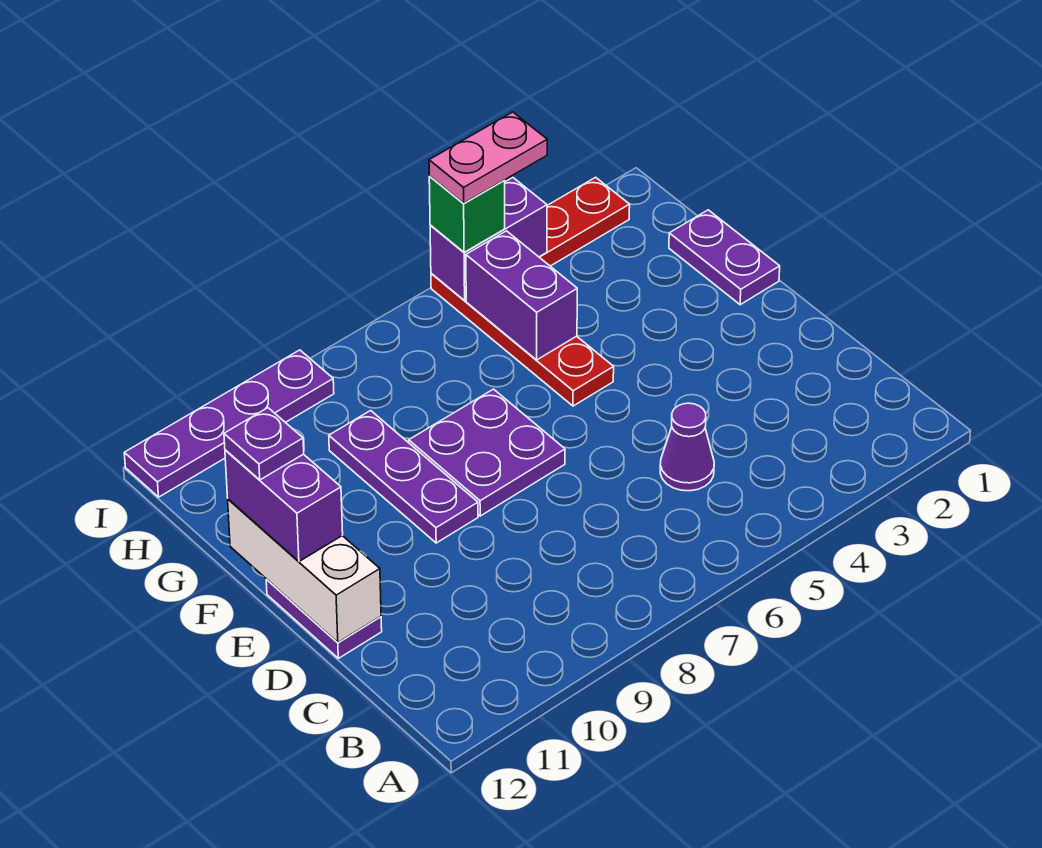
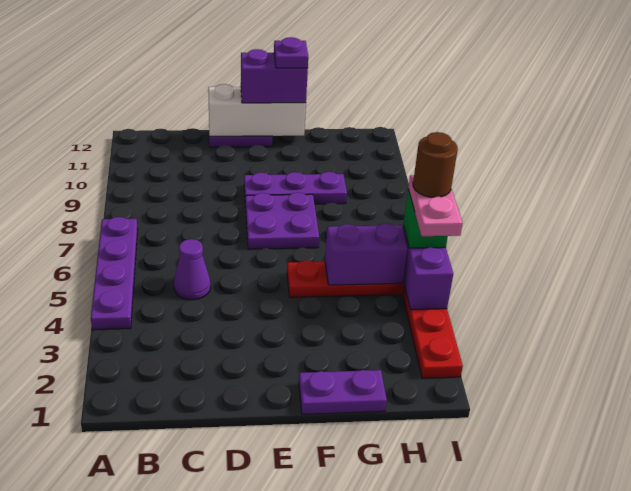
none -> brown round brick I5 level 5
purple plate I9:I12 level 1 -> purple plate A4:A7 level 1

